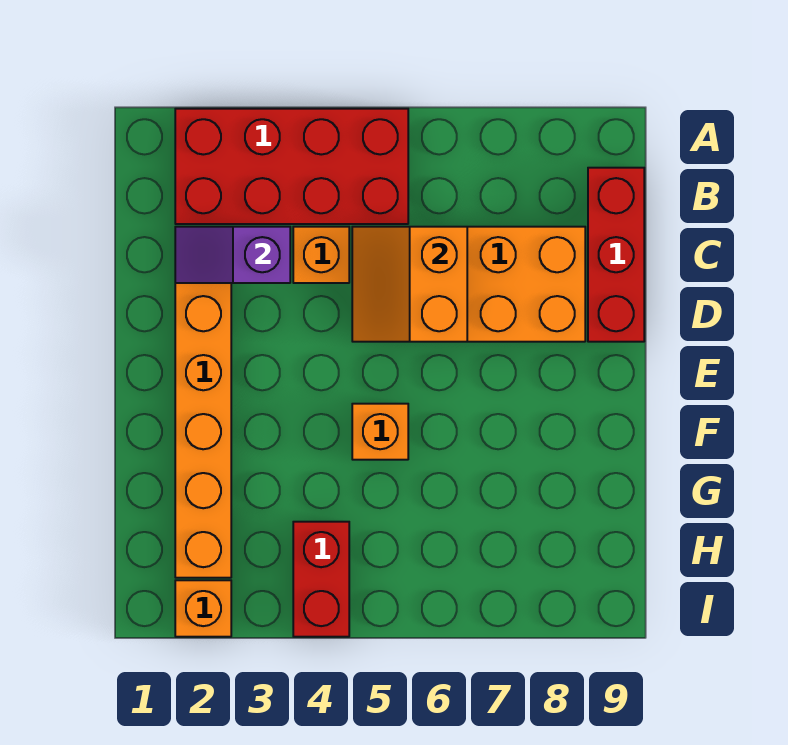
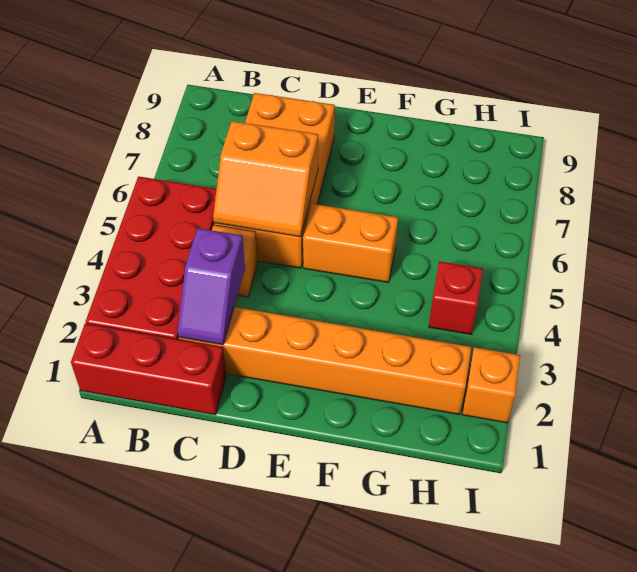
red brick B9:D9 level 1 -> red brick A1:C1 level 1
orange brick F5 level 1 -> orange brick E5:F5 level 1
red brick H4:I4 level 1 -> red brick H4 level 1

